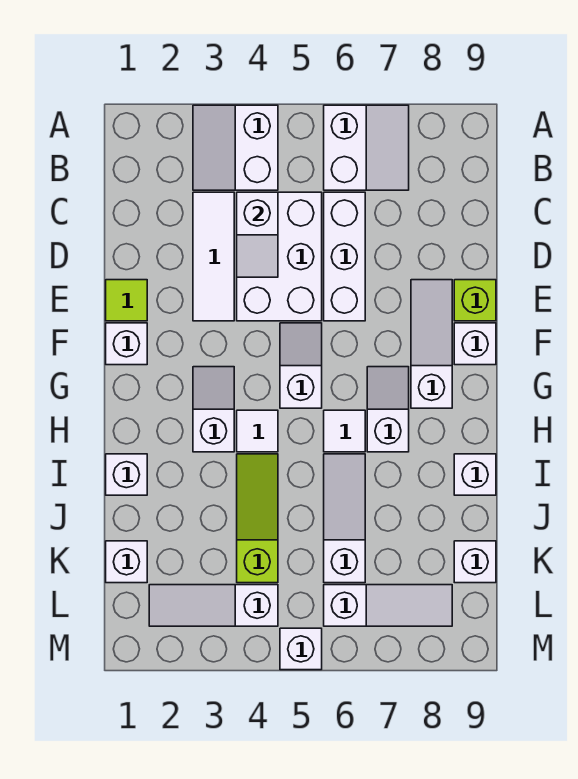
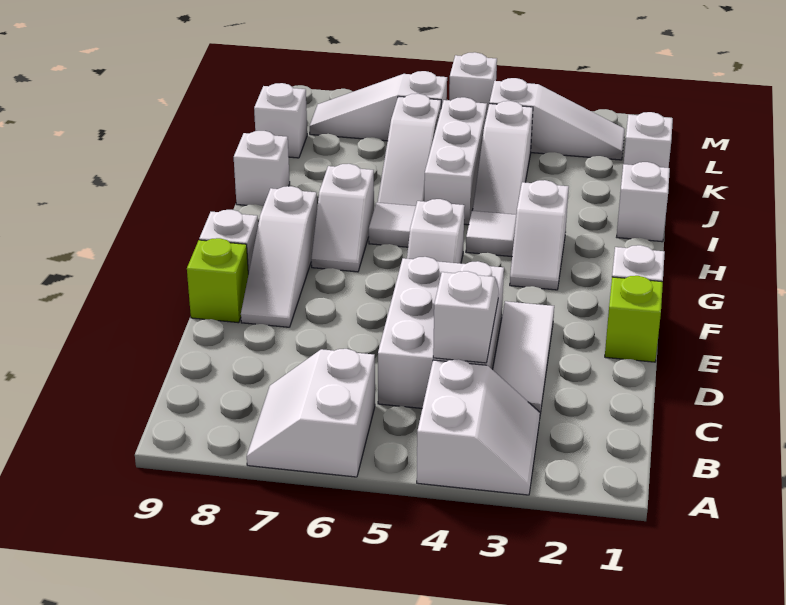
white brick C6:E6 level 1 -> white brick I5:K5 level 1
lime tile E1 level 1 -> lime brick E1 level 1
lime slope I4:K4 level 1 top K -> white slope I4:K4 level 1 top K

